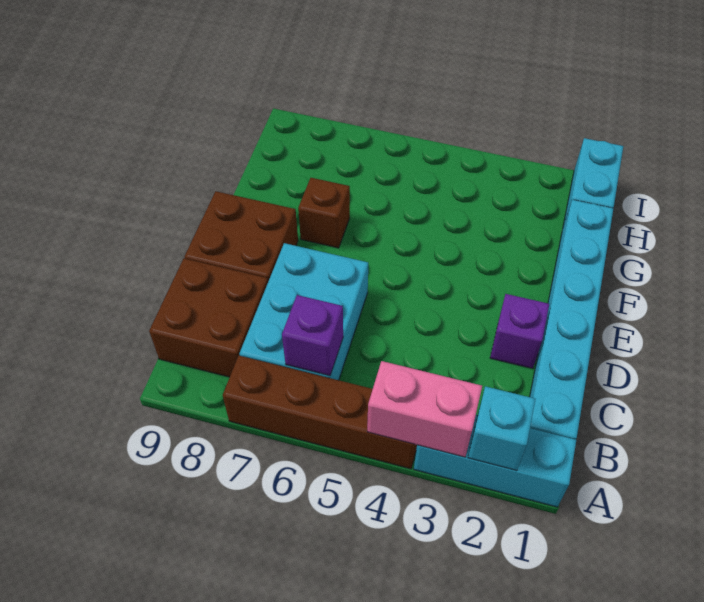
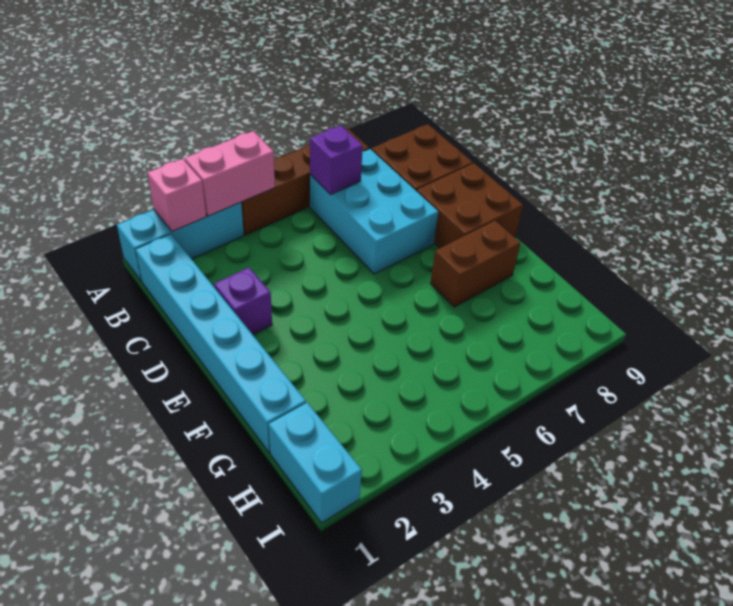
cyan brick A2 level 2 -> pink brick A2 level 2
brown brick F7 level 1 -> brown brick F7:F8 level 1

